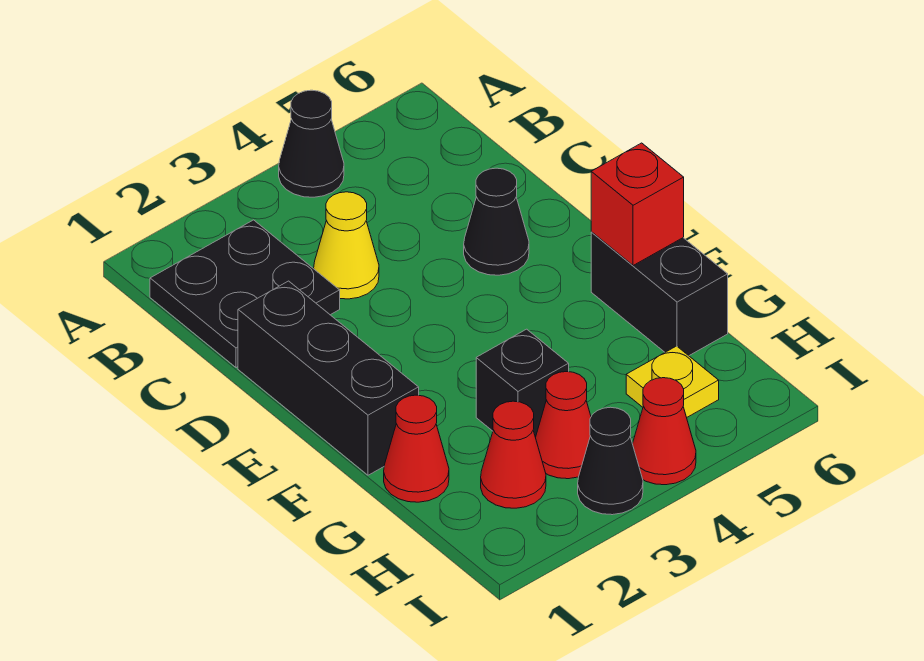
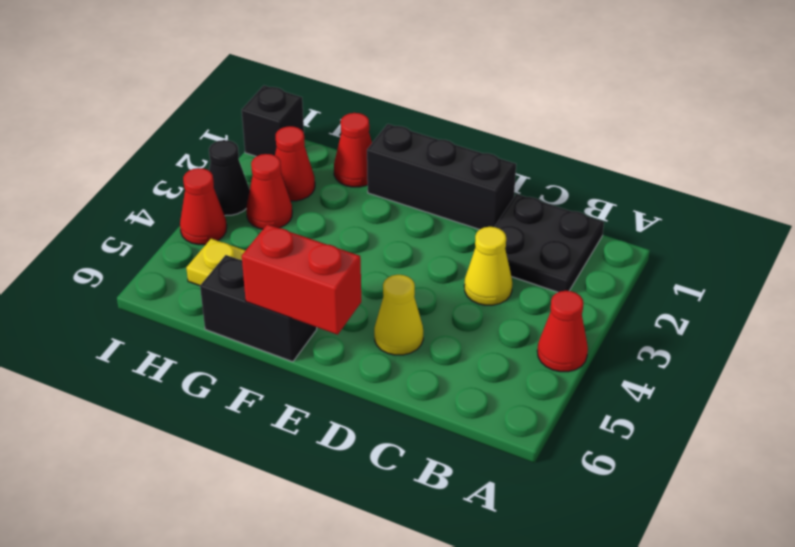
black cone A4 level 1 -> red cone A4 level 1
black cone D5 level 1 -> yellow cone D5 level 1
red brick F6 level 2 -> red brick E6:F6 level 2
black brick G3 level 1 -> black brick I1 level 1

